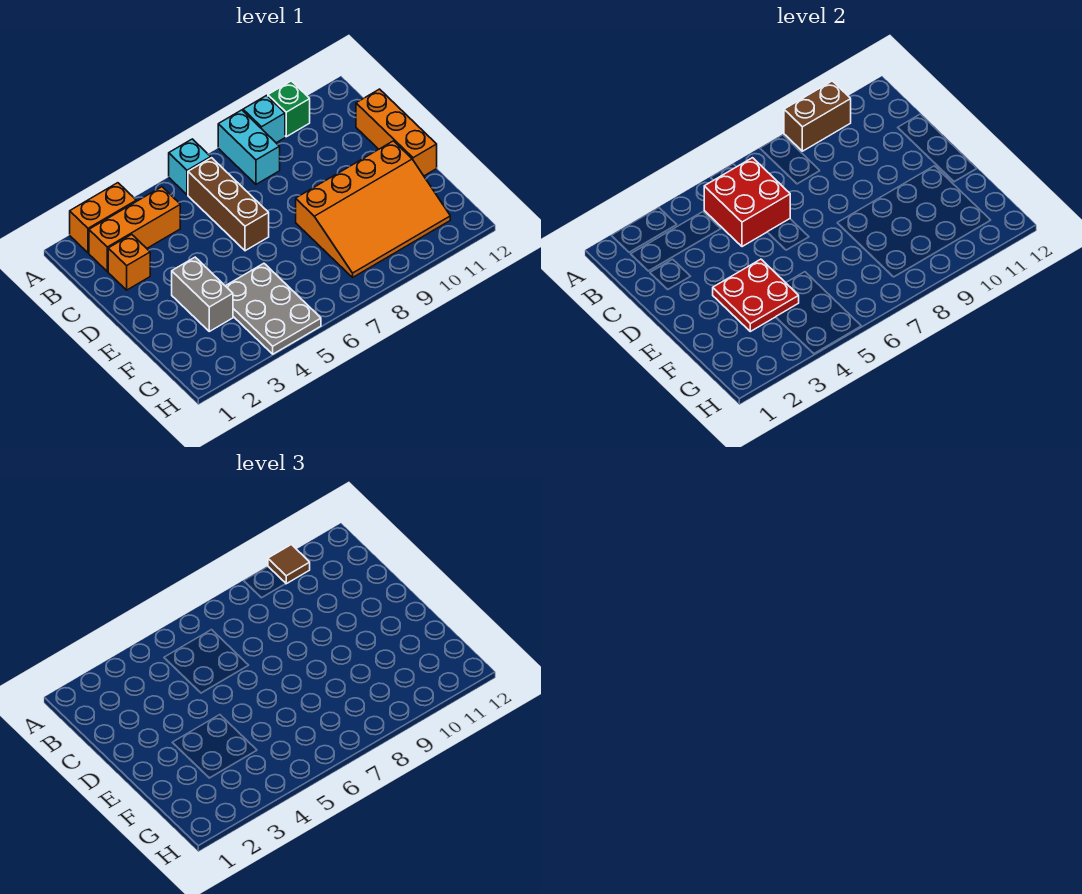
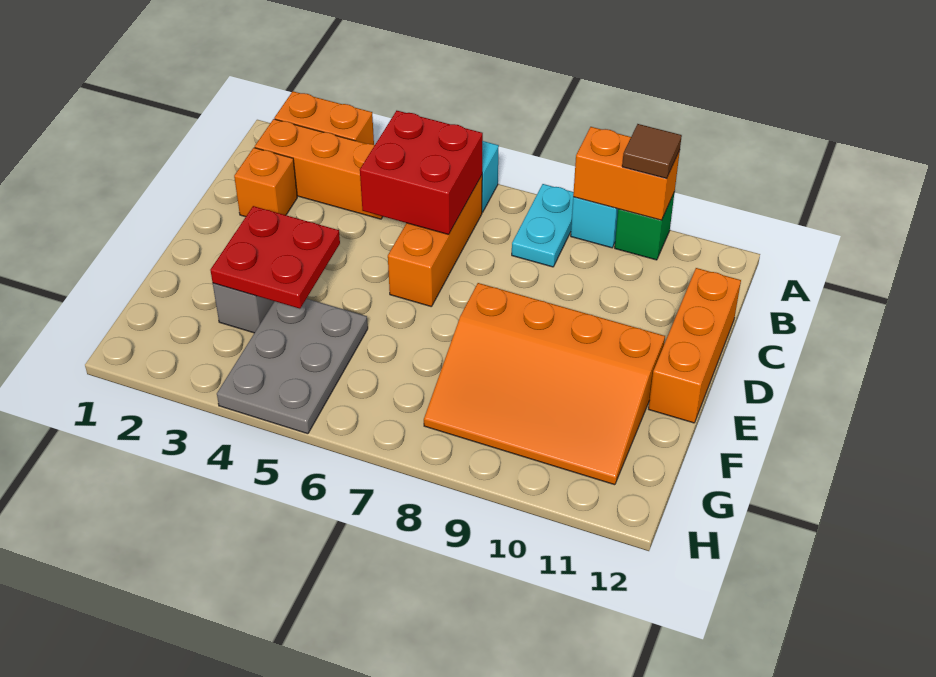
cyan brick A8:B8 level 1 -> cyan plate A8:B8 level 1
brown brick A9:A10 level 2 -> orange brick A9:A10 level 2
brown brick B6:D6 level 1 -> orange brick B6:D6 level 1

